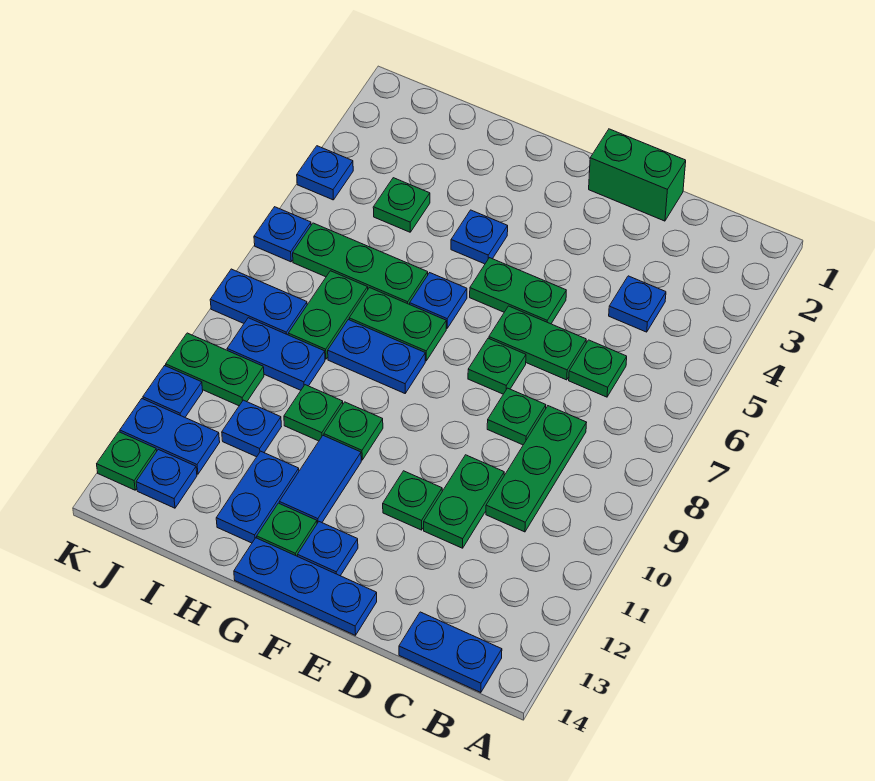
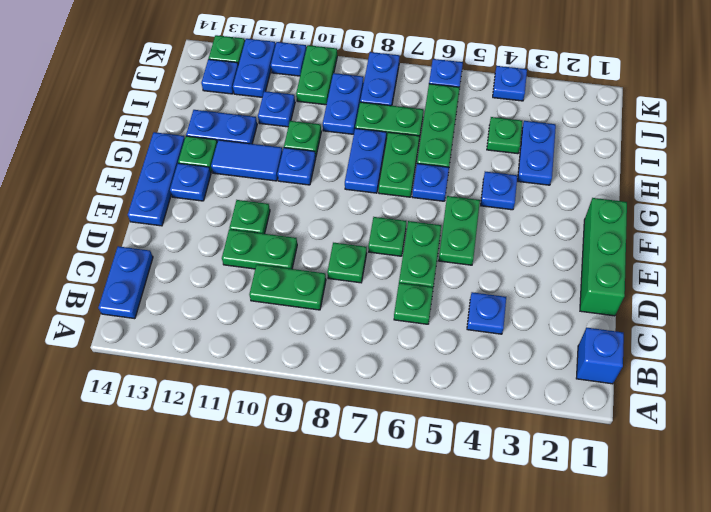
none -> blue brick B1 level 1
green plate C8:C10 level 1 -> green plate C9:C10 level 1
green brick D1:E1 level 1 -> green brick D1:F1 level 1
green plate G10 level 1 -> blue plate G10 level 1
none -> blue plate H3:I3 level 1

